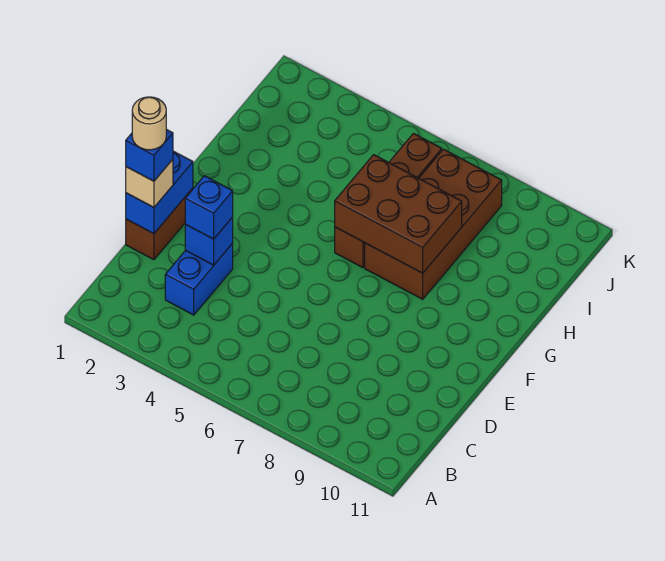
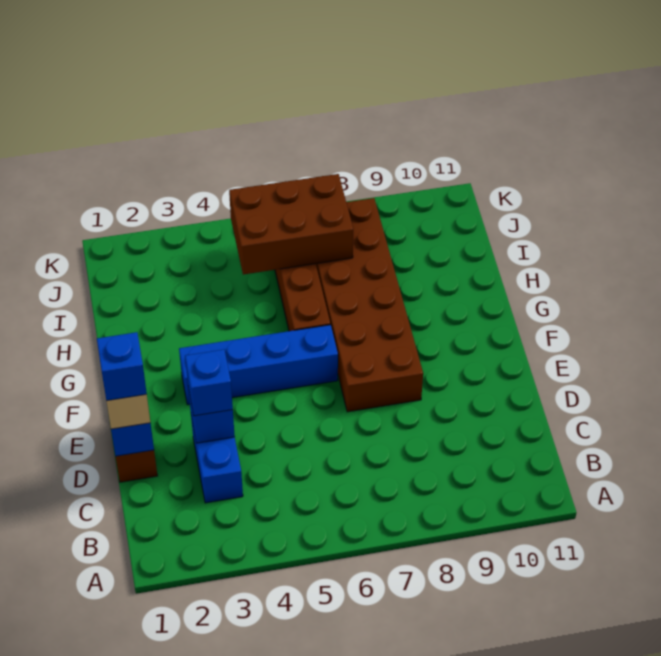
tan round brick D1 level 5 -> none
none -> blue brick F3:F6 level 1
brown brick G6:H8 level 2 -> brown brick I5:J7 level 2
brown brick G7:J8 level 1 -> brown brick E7:J8 level 1

